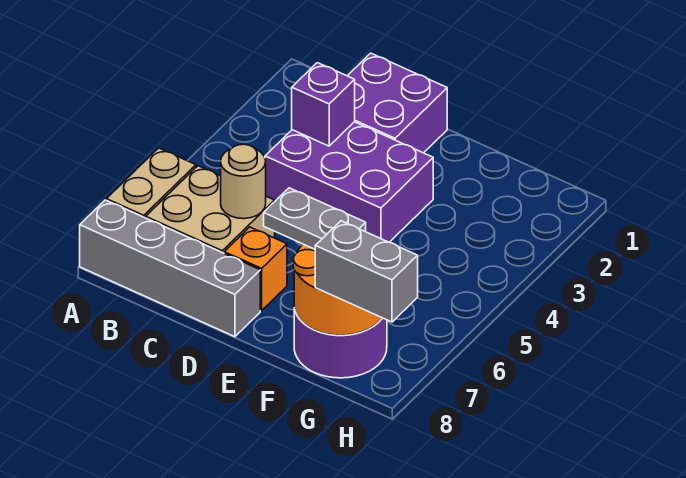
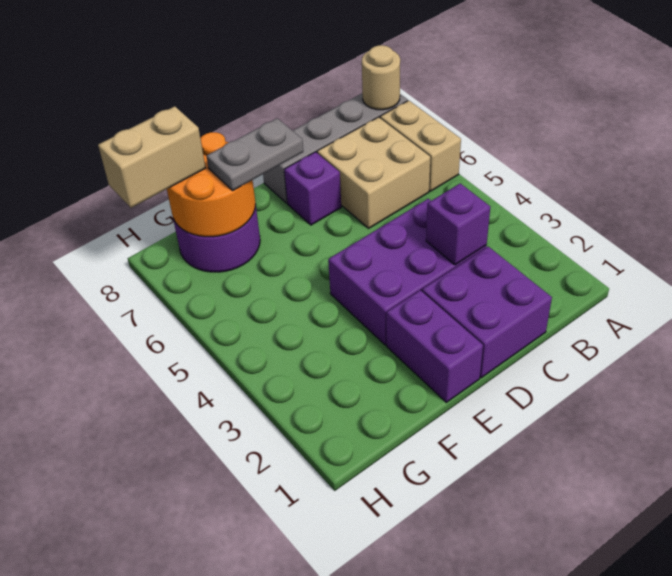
tan round brick C6 level 2 -> tan round brick A8 level 2
orange brick D7 level 1 -> purple brick D7 level 1
none -> purple brick E1:E2 level 1
grey brick G8:H8 level 3 -> tan brick G8:H8 level 3

